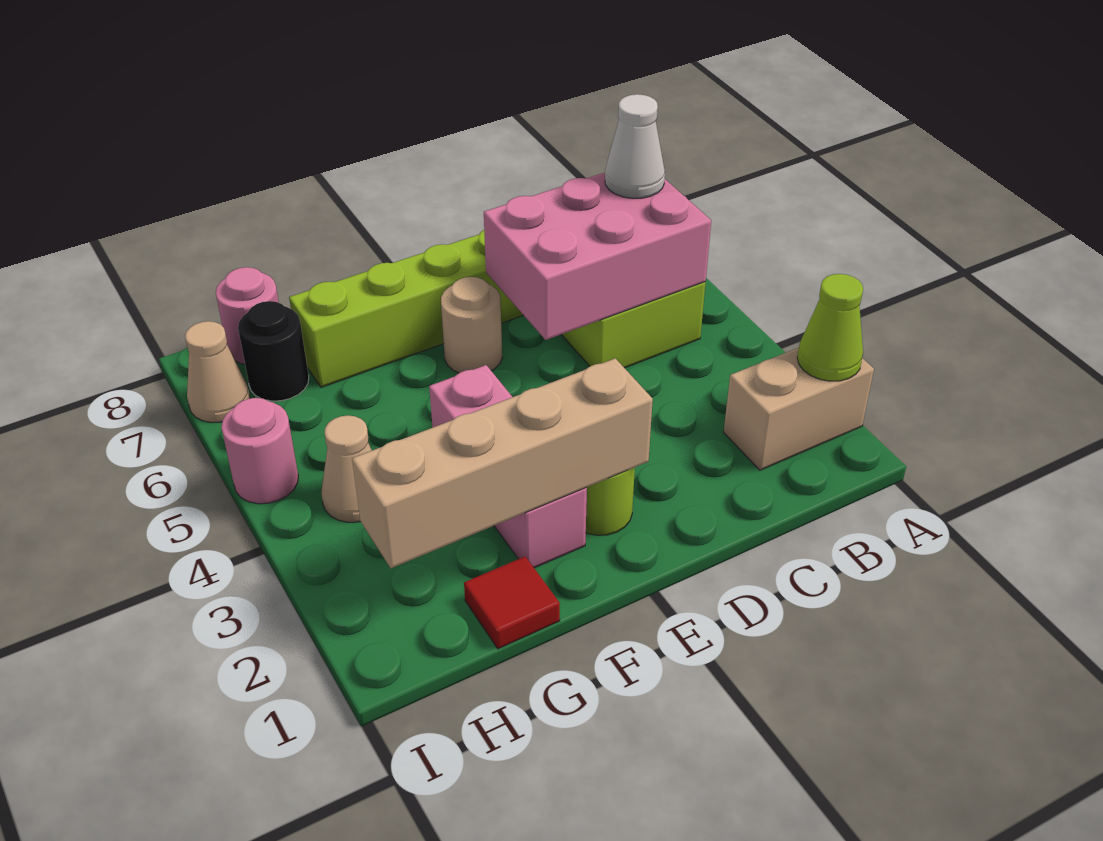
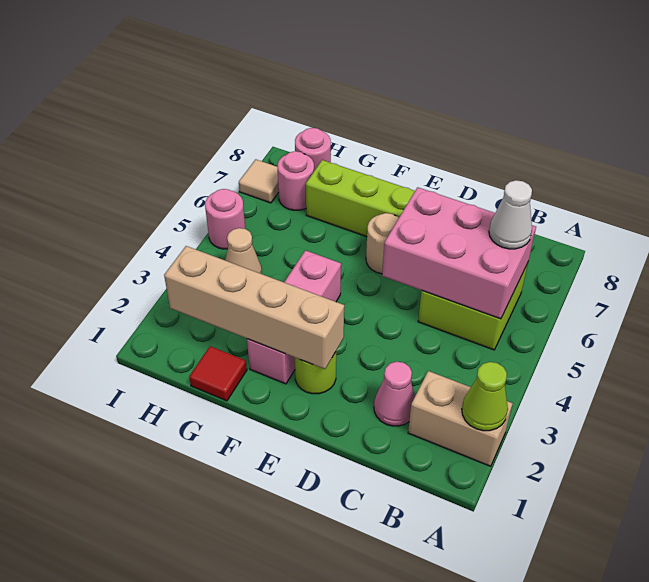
none -> pink cone C2 level 1
black round brick H7 level 1 -> pink round brick H7 level 1
tan cone I7 level 1 -> tan tile I7 level 1

